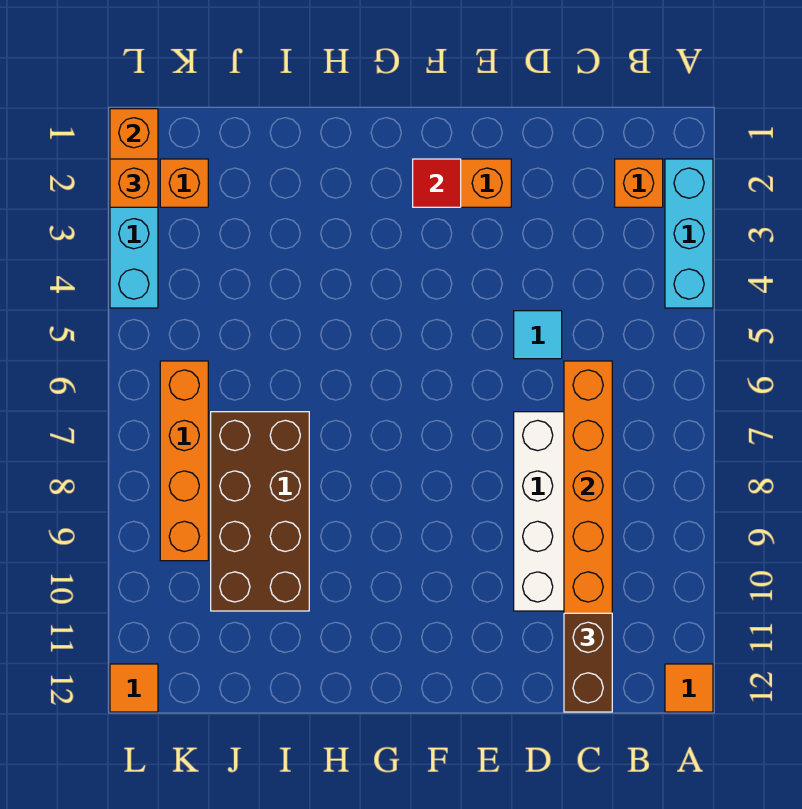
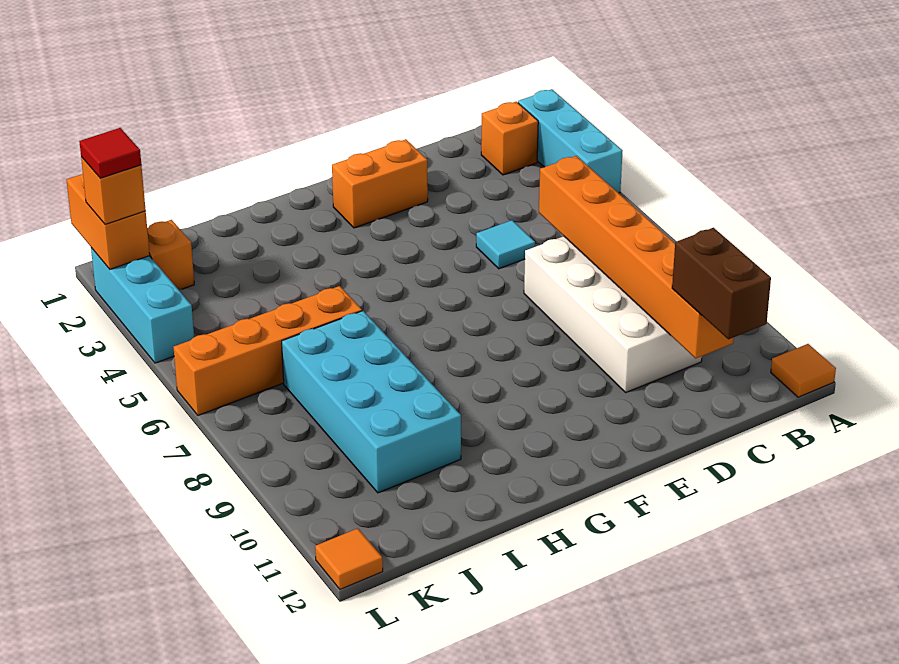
red tile F2 level 2 -> red tile L2 level 4
brown brick I7:J10 level 1 -> cyan brick I7:J10 level 1
orange brick K6:K9 level 1 -> orange brick I6:L6 level 1

